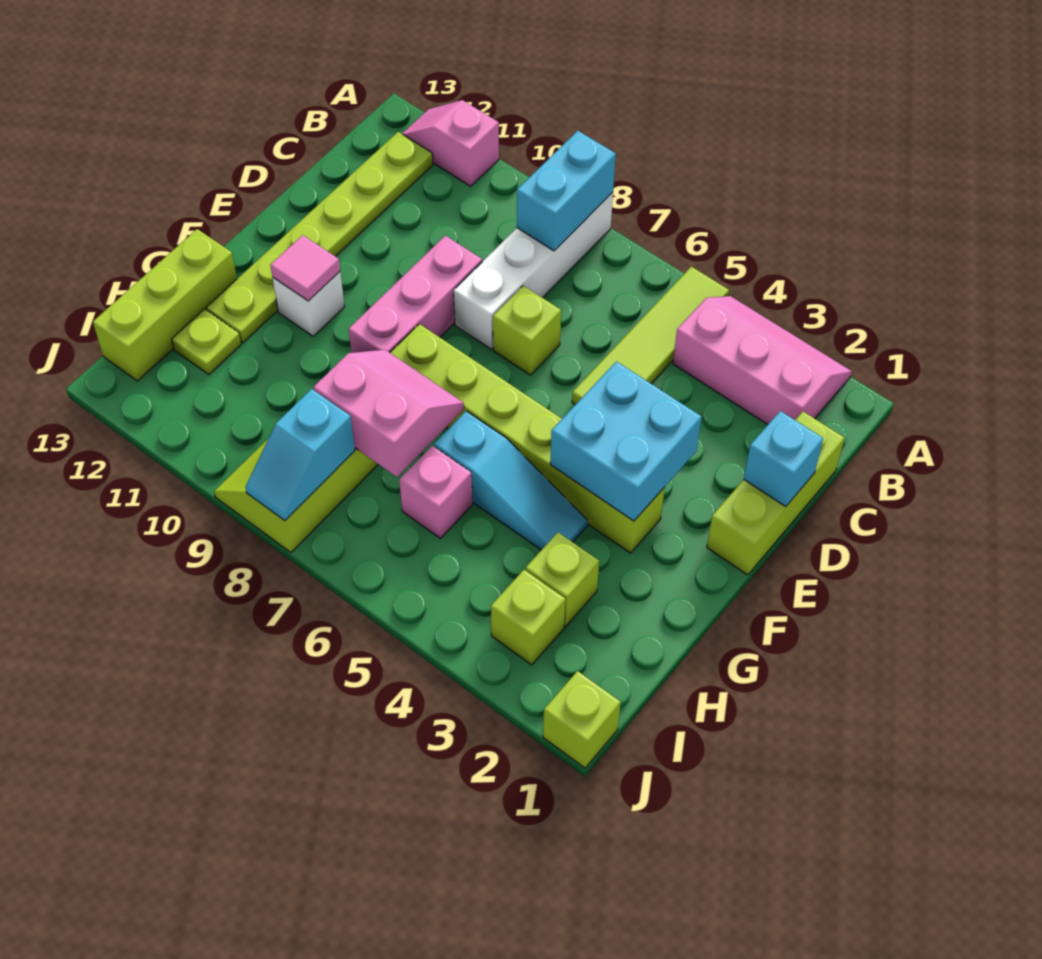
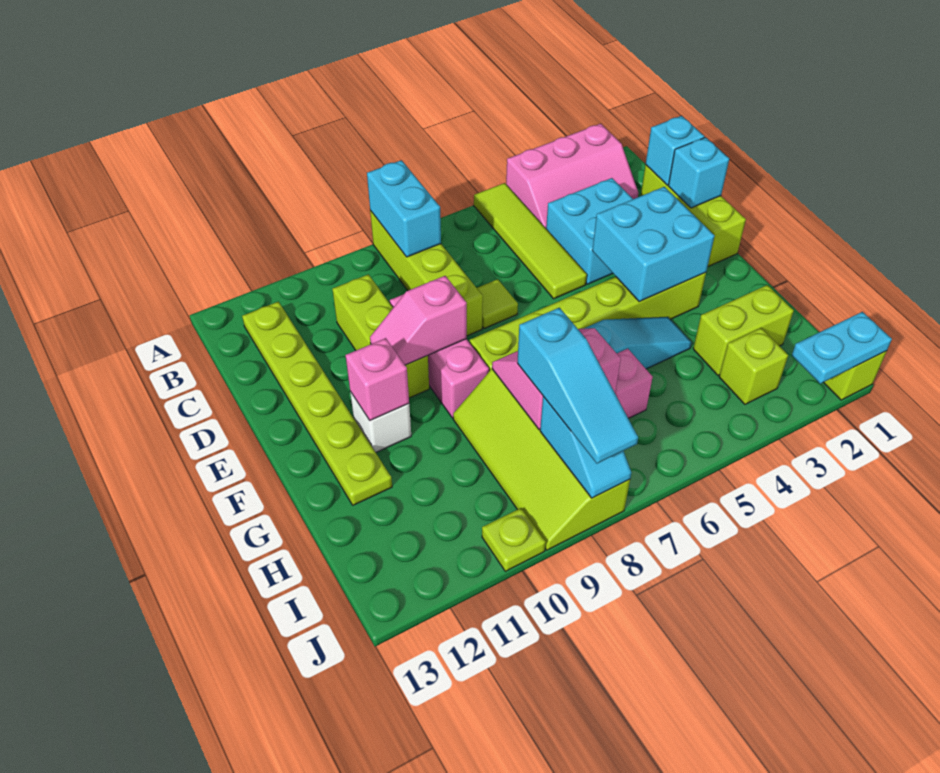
pink slope A2:B4 level 1 top B -> pink slope A2:B4 level 1 top A
white brick A8:D8 level 1 -> lime brick A8:D8 level 1
pink slope A11:A12 level 1 top 11 -> pink slope E9:E10 level 2 top 9
none -> cyan brick C1 level 2
none -> cyan brick C3:D4 level 1
lime brick D7 level 1 -> lime tile D7 level 1
pink tile F11 level 2 -> pink brick F11 level 2
lime brick G13:I13 level 1 -> lime brick C10:E10 level 1
lime brick H3 level 1 -> lime brick H2:H3 level 1
none -> cyan slope H8:J8 level 3 top H
lime plate H12 level 1 -> lime plate J10 level 1
none -> cyan plate J1:J2 level 2

